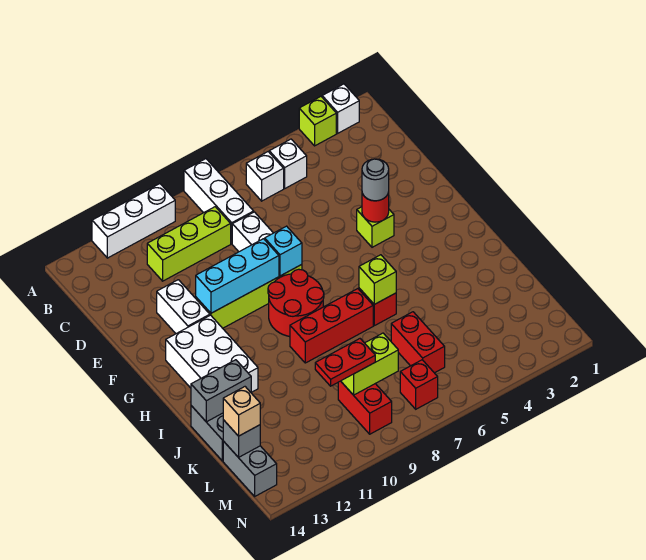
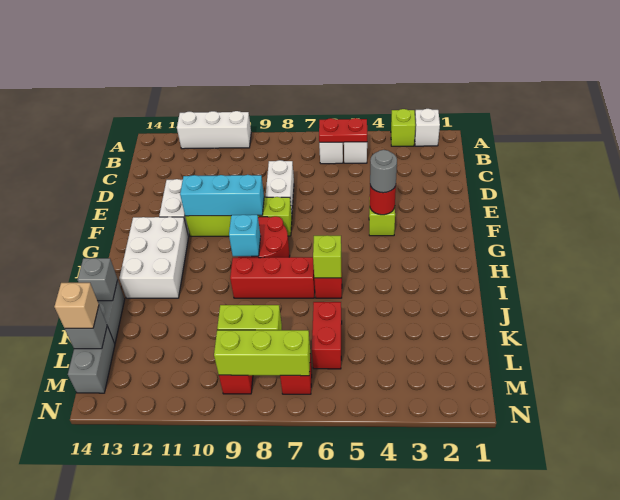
white brick A8:C8 level 1 -> none
lime brick C9:C11 level 1 -> lime brick M7:M9 level 2
cyan brick F8 level 2 -> cyan brick H9 level 2
grey brick J13:J14 level 2 -> grey brick J14 level 2
red plate L9:L10 level 3 -> red plate B5:B6 level 2

